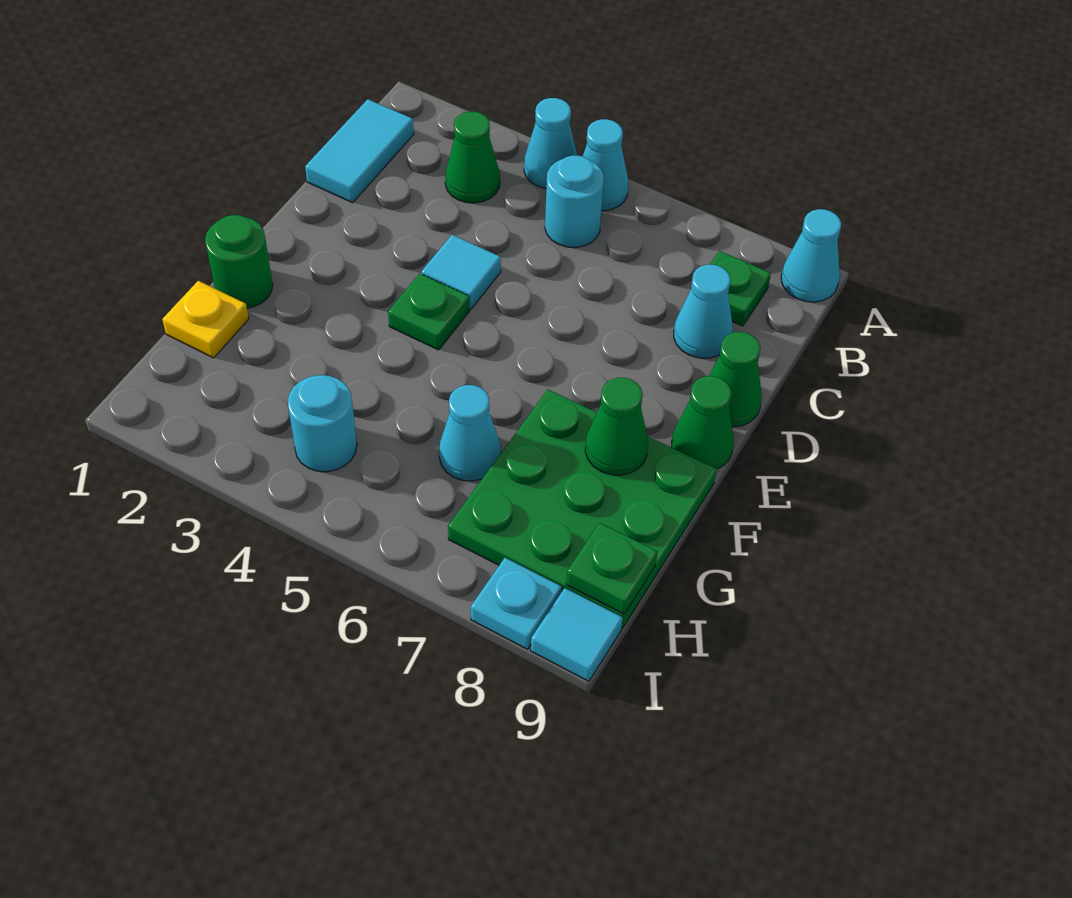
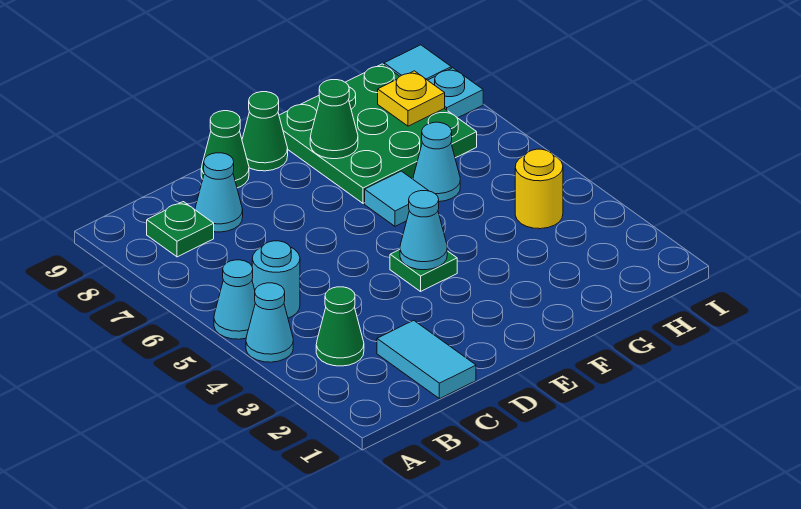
cyan cone A9 level 1 -> cyan cone E4 level 2
cyan tile B1:C1 level 1 -> cyan tile C1:C2 level 1
cyan tile D4 level 1 -> cyan tile F6 level 1
green round brick F1 level 1 -> none
yellow plate G1 level 1 -> yellow plate H8 level 2
cyan round brick H4 level 1 -> yellow round brick H4 level 1
green plate H9 level 2 -> none

